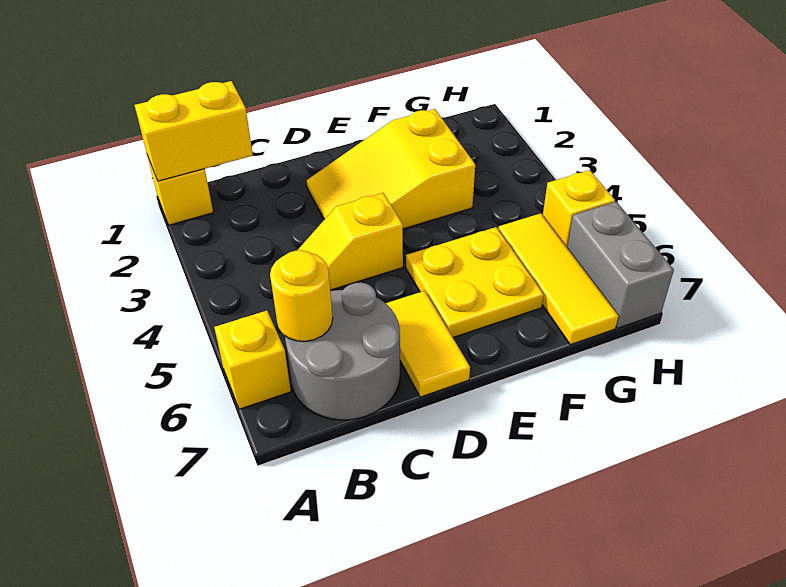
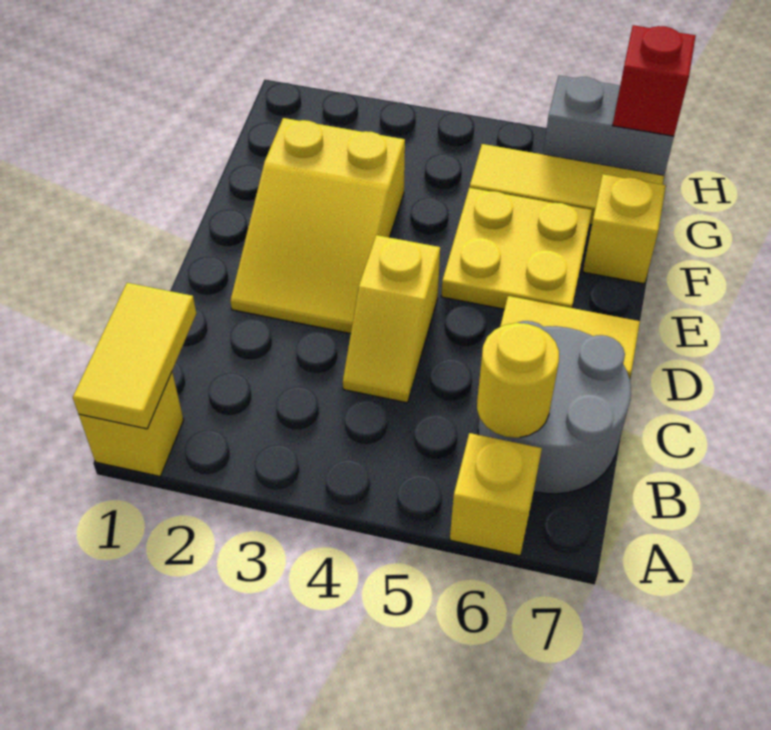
yellow brick A1:B1 level 2 -> yellow tile A1:B1 level 2
yellow brick H5 level 1 -> yellow brick F7 level 1
none -> red brick H7 level 2

